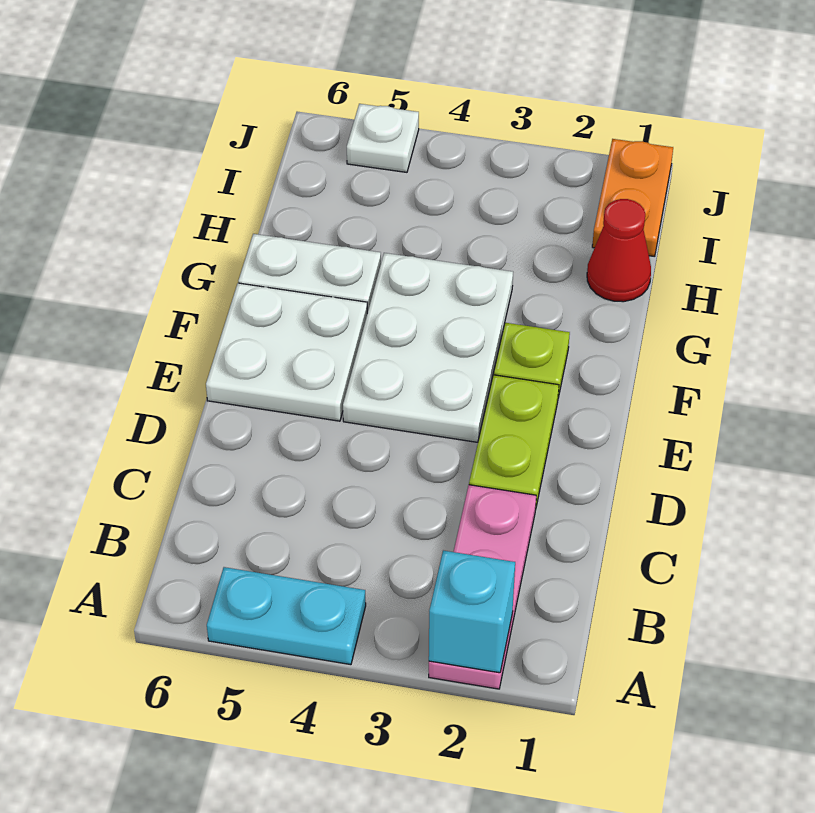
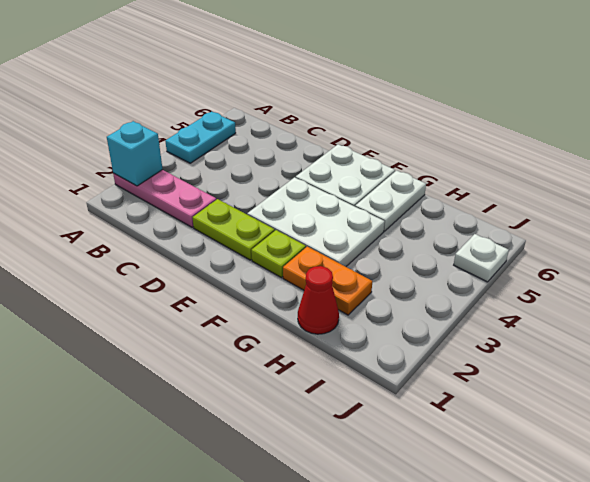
orange plate I1:J1 level 1 -> orange plate G2:H2 level 1

